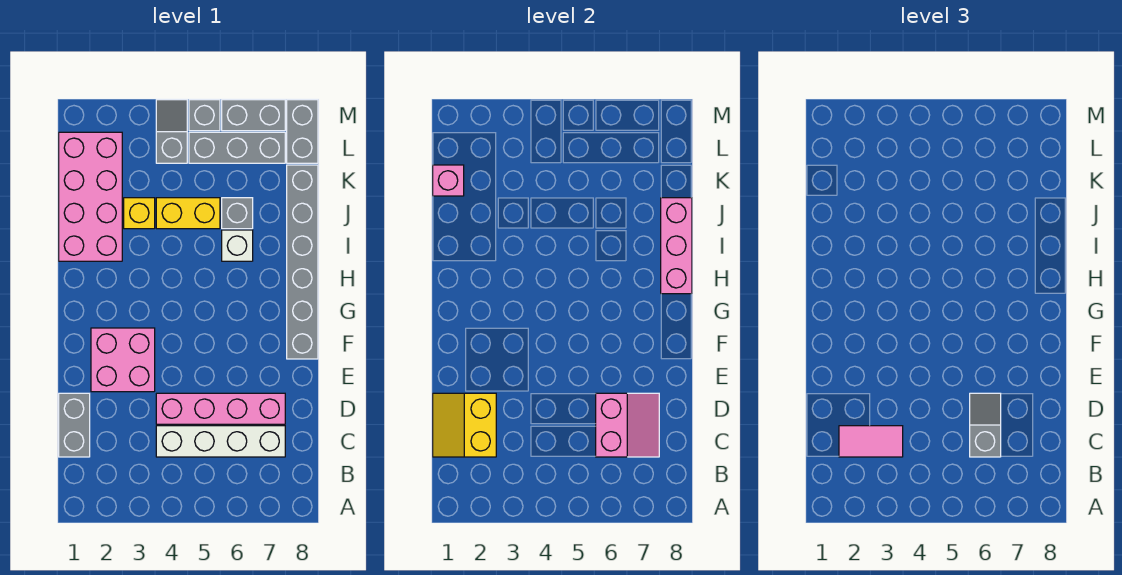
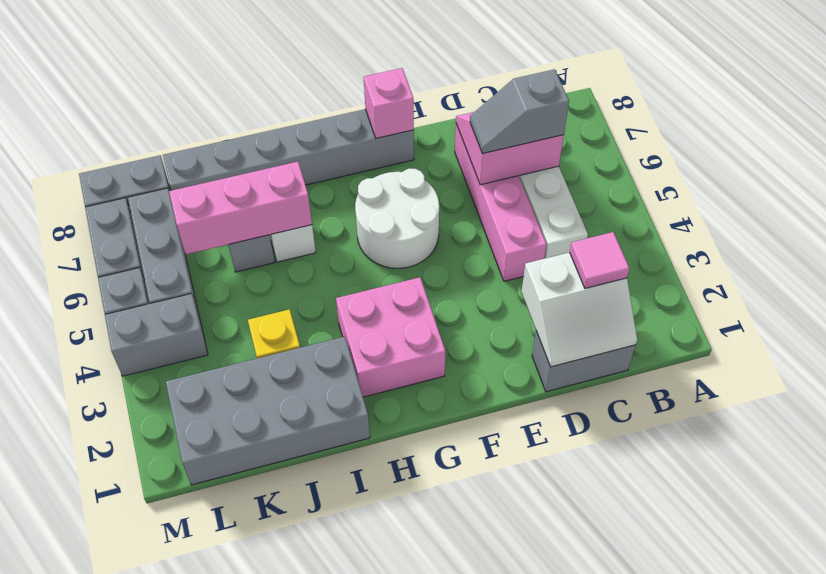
yellow slope C1:D2 level 2 top 2 -> white slope C1:D2 level 2 top 2
pink tile C2:C3 level 3 -> pink tile C2 level 3
pink brick E2:F3 level 1 -> pink brick G2:H3 level 1
none -> white round brick F5:G6 level 1
pink brick H8:J8 level 2 -> pink brick I6:K6 level 2
pink brick I1:L2 level 1 -> grey brick I1:L2 level 1
yellow brick J4:J5 level 1 -> none
pink brick K1 level 2 -> pink brick F8 level 2
grey slope L4:M4 level 1 top L -> grey brick L4:M4 level 1

